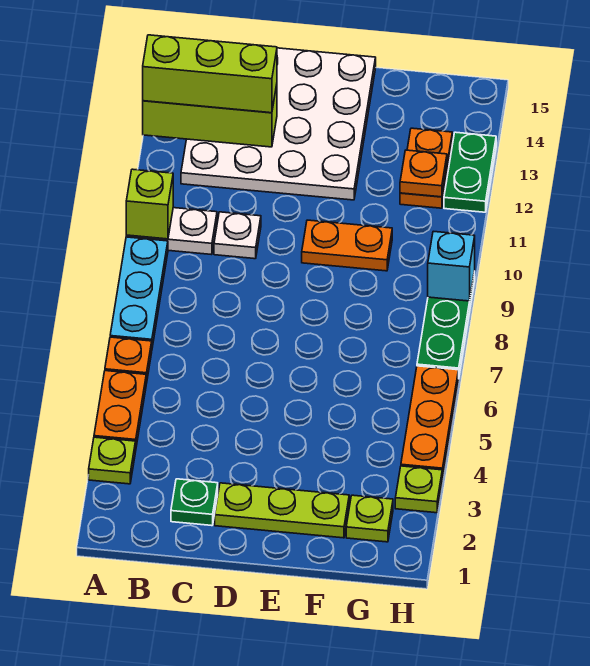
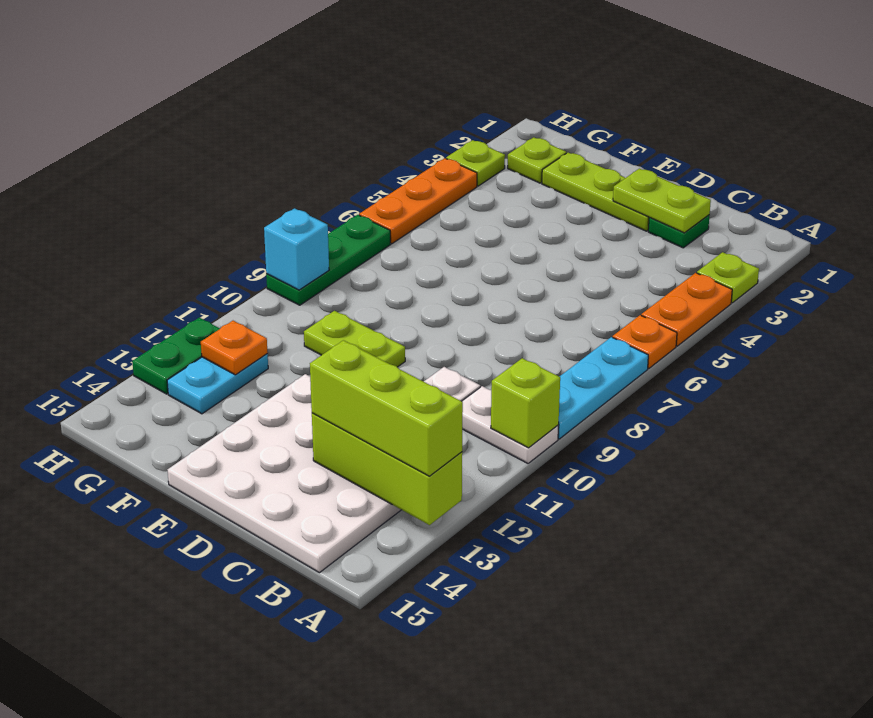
none -> lime plate C2:D2 level 2
orange plate E10:F10 level 1 -> lime plate E10:F10 level 1
orange plate G12:G13 level 1 -> cyan plate G12:G13 level 1

